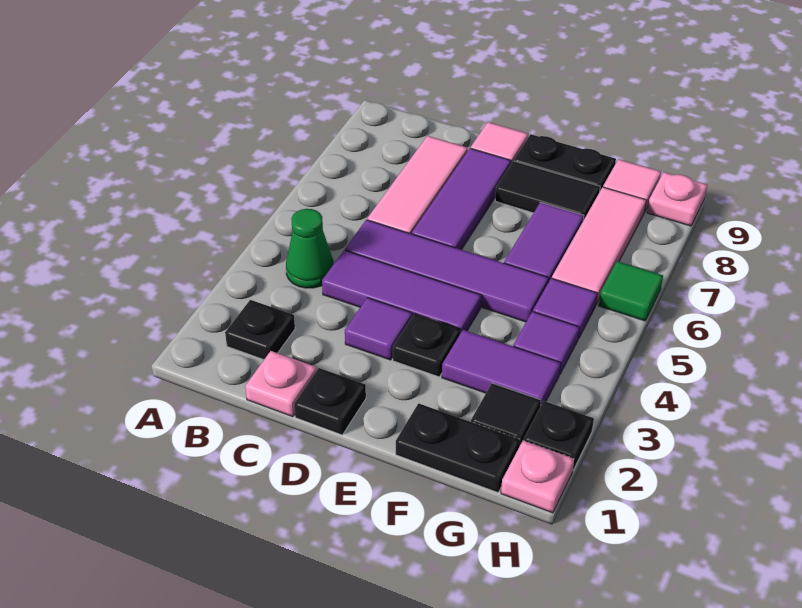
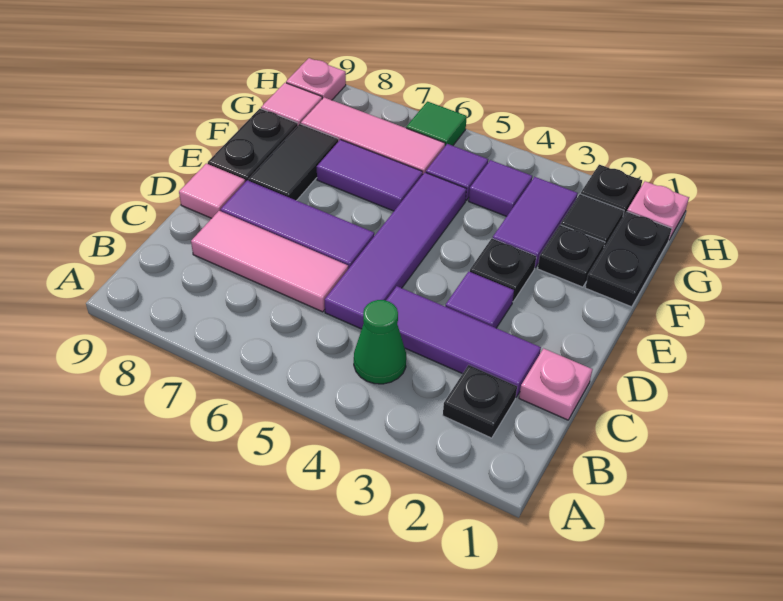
purple tile C4:E4 level 1 -> purple tile C2:C4 level 1
black plate D1 level 1 -> black plate F2 level 1

